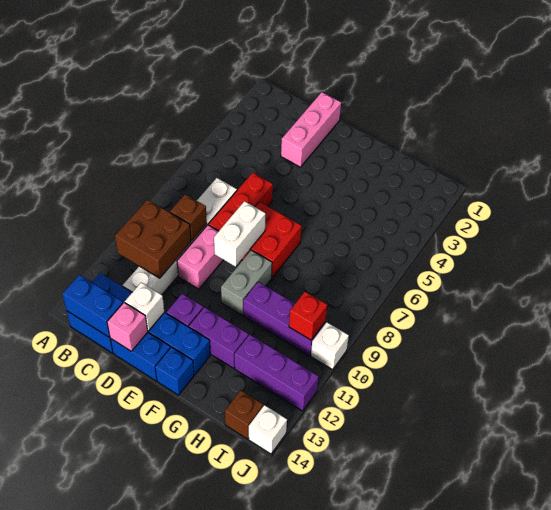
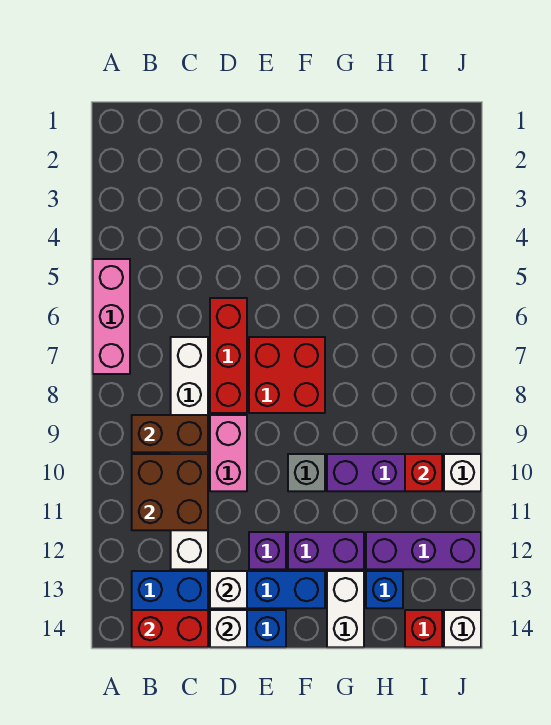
blue brick B14:C14 level 2 -> red brick B14:C14 level 2
brown brick C9 level 2 -> brown brick B9:C9 level 2
pink brick D1:D3 level 1 -> pink brick A5:A7 level 1
pink brick D14 level 2 -> white brick D14 level 2
white brick E8:E9 level 2 -> white brick G13:G14 level 1
grey brick F9:F10 level 1 -> grey brick F10 level 1
blue brick F14 level 1 -> blue brick H13 level 1
brown brick I14 level 1 -> red brick I14 level 1

